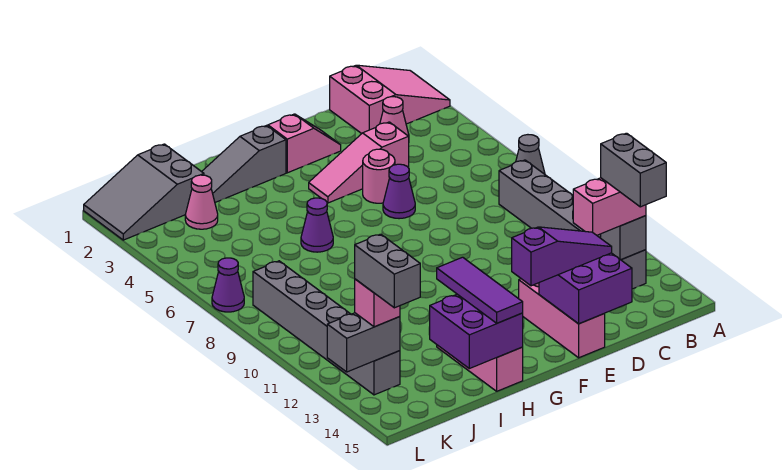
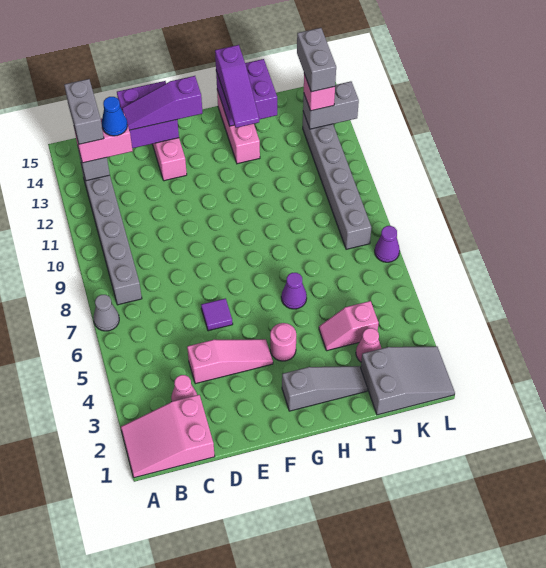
none -> blue cone C13 level 4
pink slope E2:F2 level 1 top F -> pink slope I4:J4 level 1 top J
pink round brick E5 level 1 -> pink round brick G4 level 1
purple cone E6 level 1 -> purple tile E6 level 1
purple tile H13:H15 level 3 -> purple slope H13:H15 level 3 top 15

